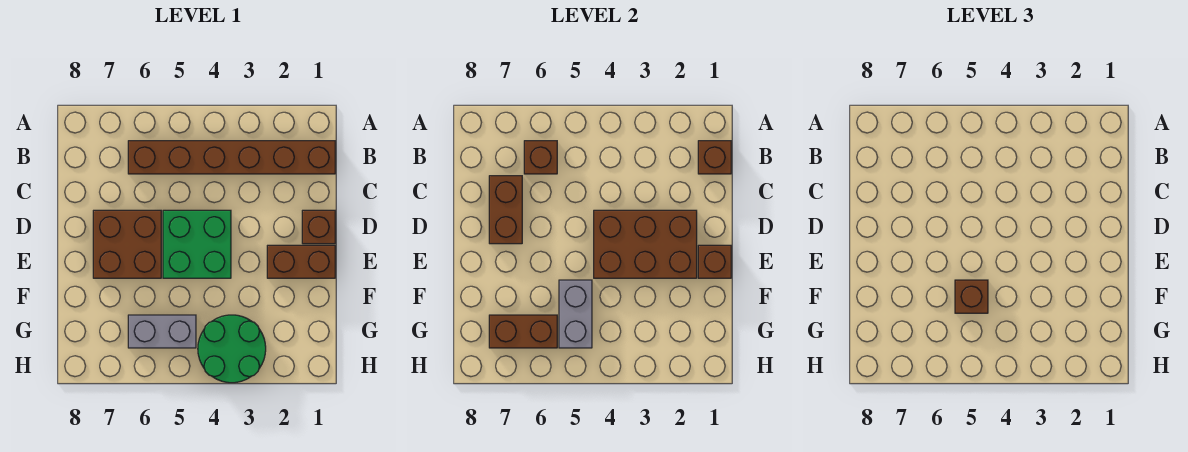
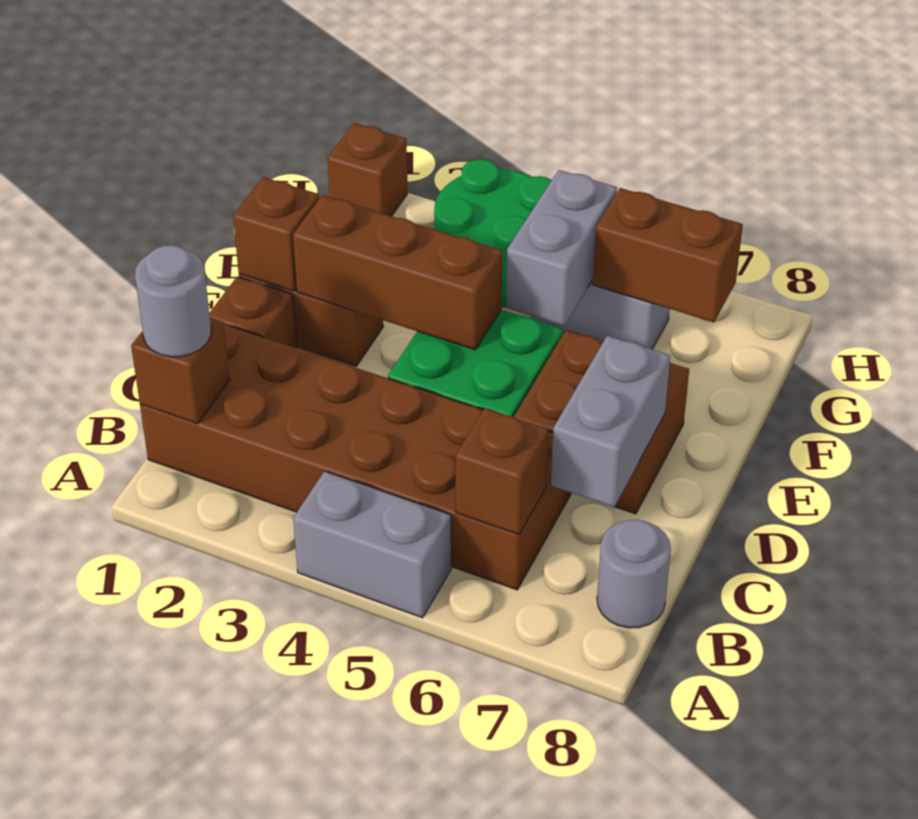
none -> grey brick A4:A5 level 1
brown brick B1:B6 level 1 -> brown brick B1:C6 level 1
none -> grey round brick B1 level 3
none -> grey round brick B8 level 1
brown brick C7:D7 level 2 -> grey brick C7:D7 level 2
brown brick D2:E4 level 2 -> brown brick E2:E4 level 2
brown brick F5 level 3 -> brown brick H1 level 1

